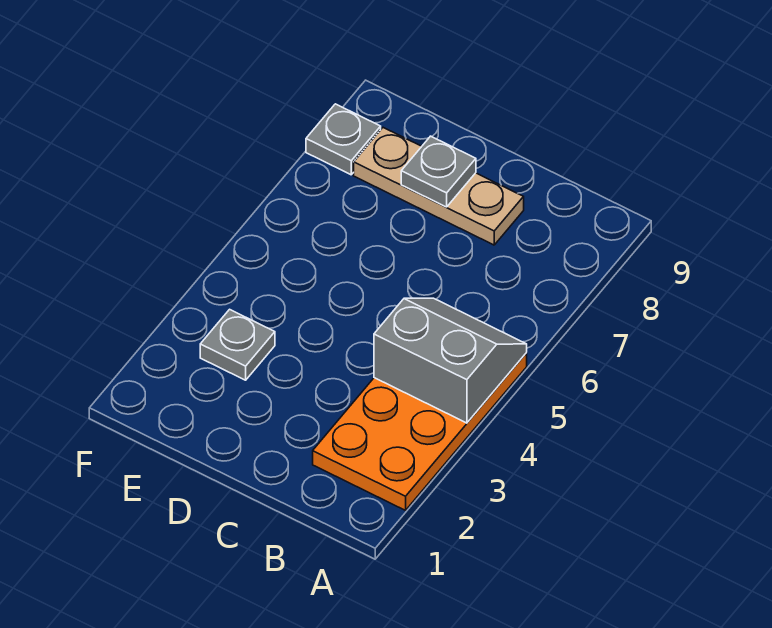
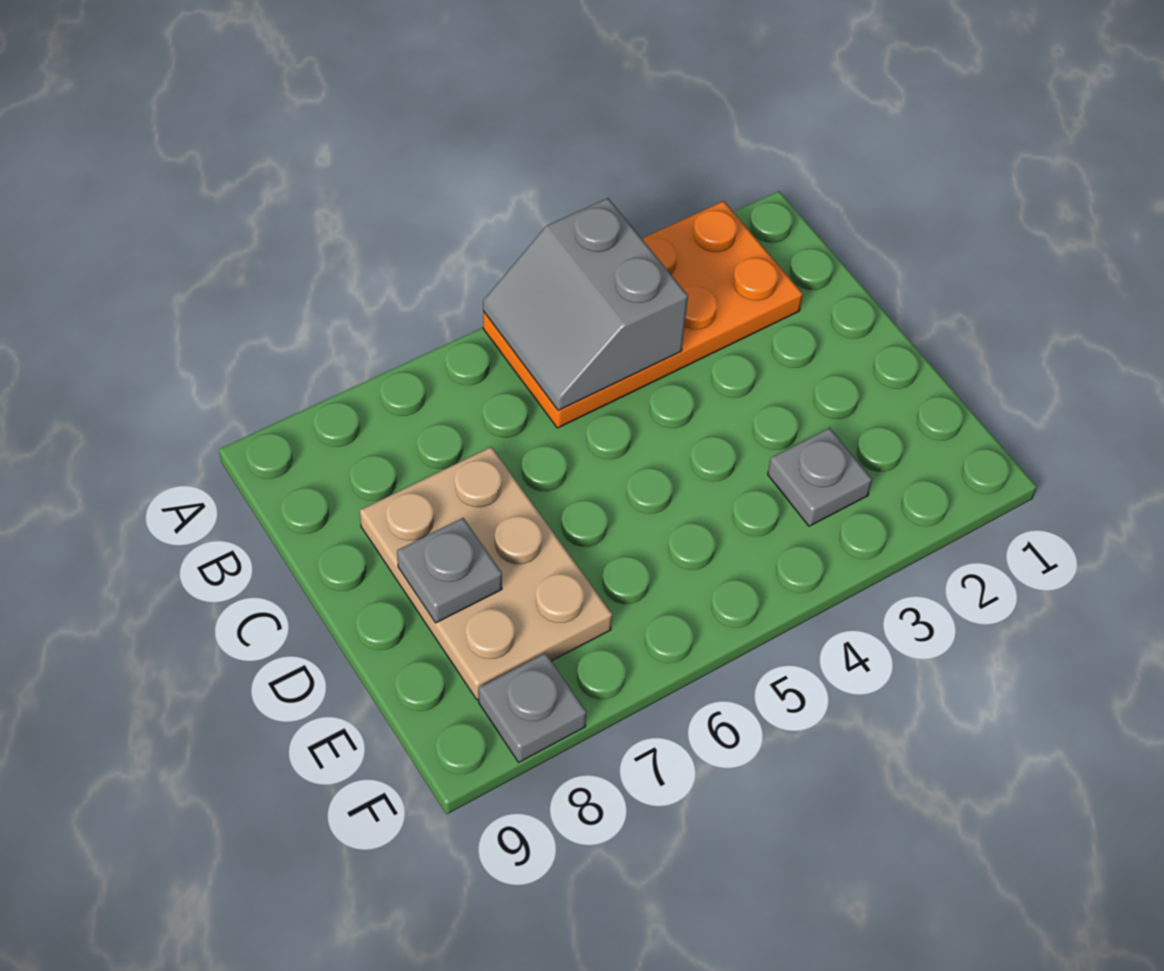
tan plate C8:E8 level 1 -> tan plate C7:E8 level 1

